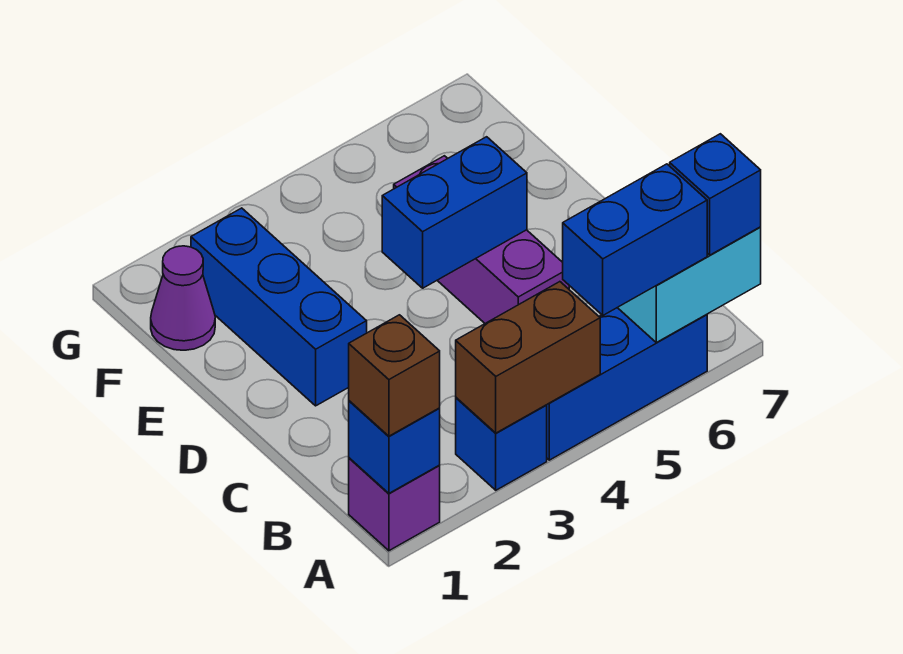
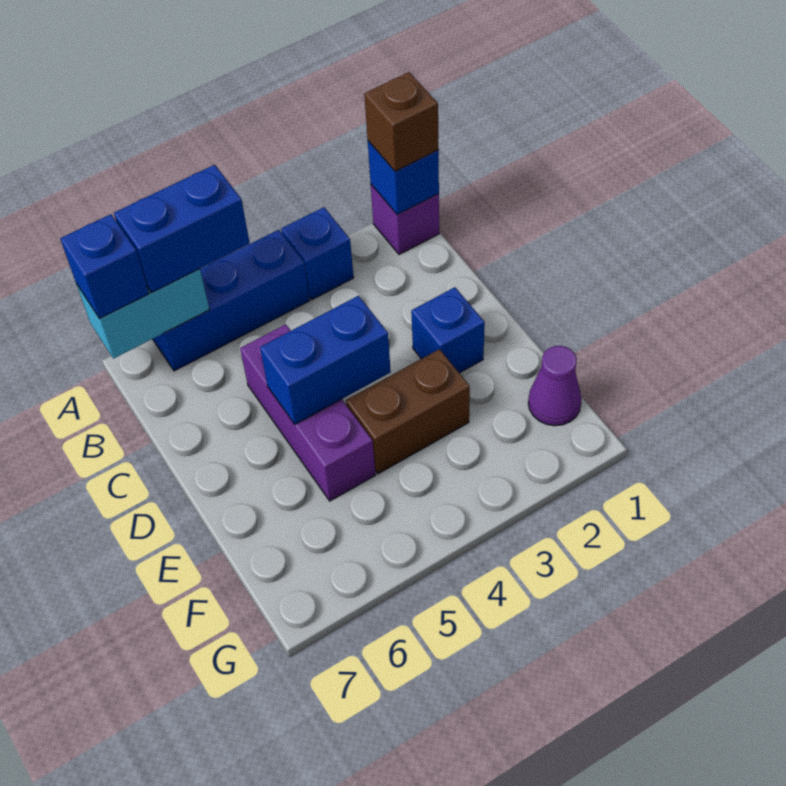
brown brick A3:A4 level 2 -> brown brick E3:E4 level 1
blue brick D2:F2 level 1 -> blue brick D2 level 1

